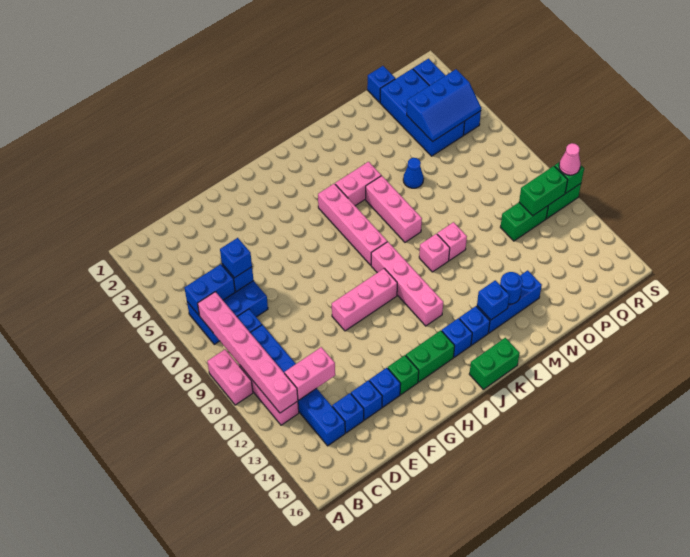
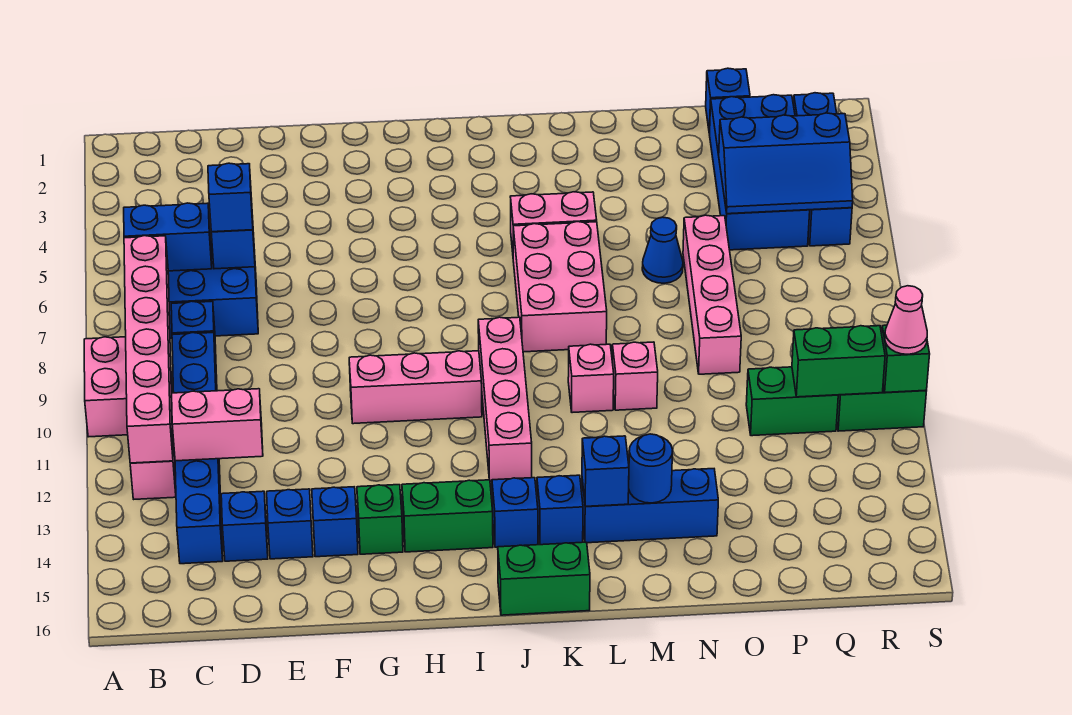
pink brick J5:J8 level 1 -> pink brick O6:O9 level 1
pink brick L6:L8 level 1 -> pink brick K6:L8 level 1

